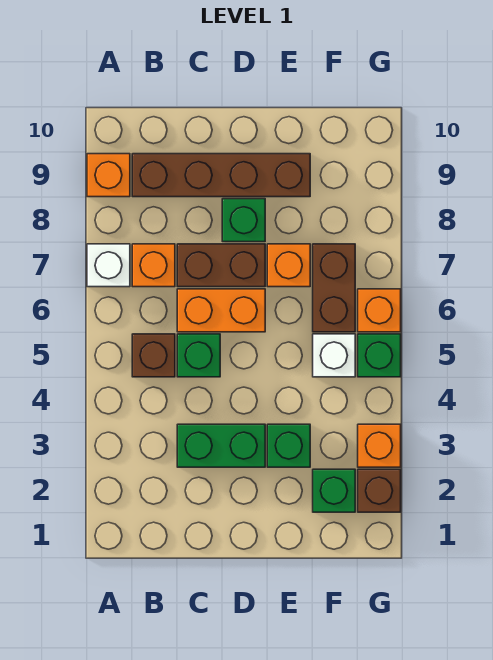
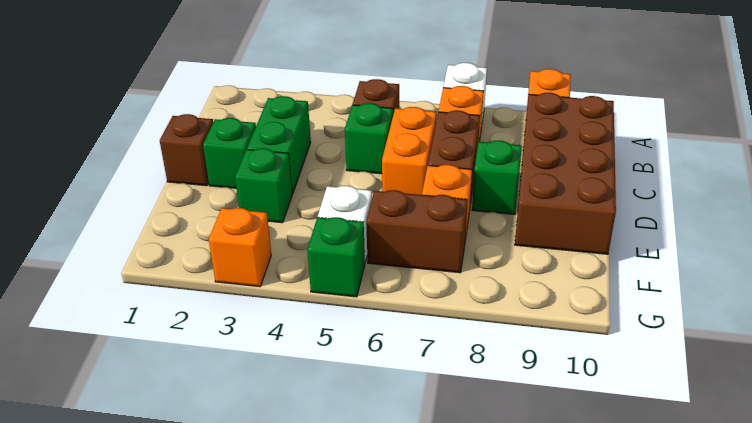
brown brick B9:E9 level 1 -> brown brick B9:E10 level 1
green brick F2 level 1 -> green brick D2 level 1
brown brick G2 level 1 -> brown brick D1 level 1
orange brick G6 level 1 -> none

